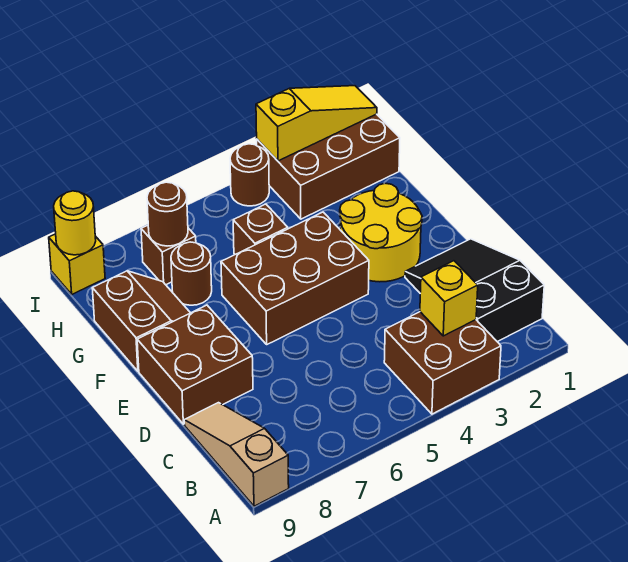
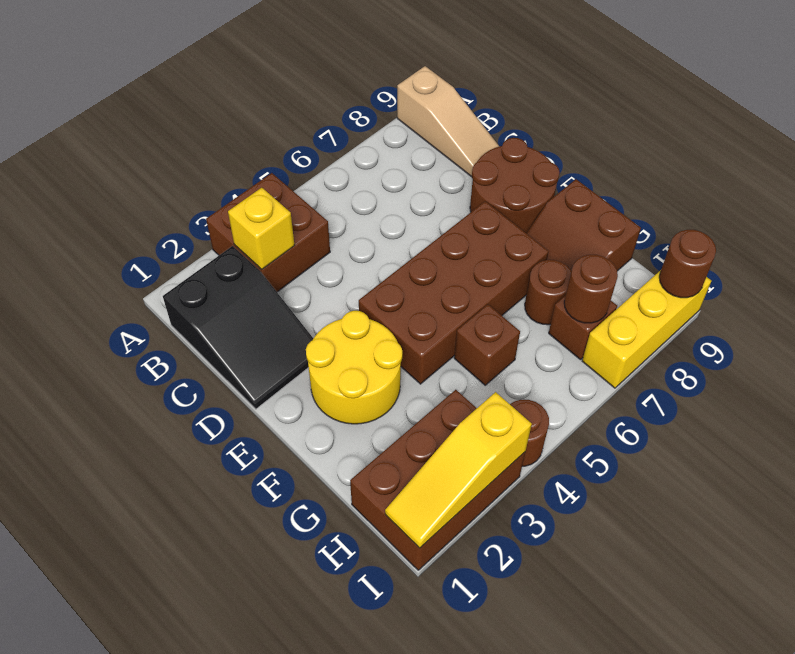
brown brick D8:E9 level 1 -> brown round brick D8:E9 level 1
brown brick E4:F6 level 1 -> brown brick E4:F7 level 1
yellow brick I9 level 1 -> yellow brick I7:I9 level 1
yellow round brick I9 level 2 -> brown round brick I9 level 2

